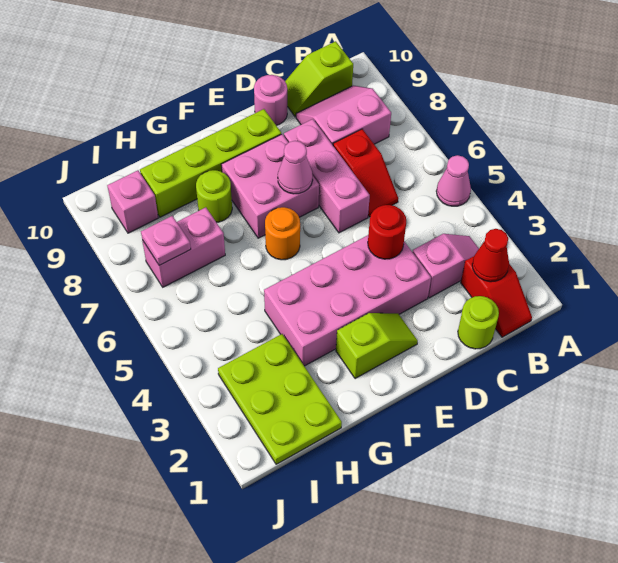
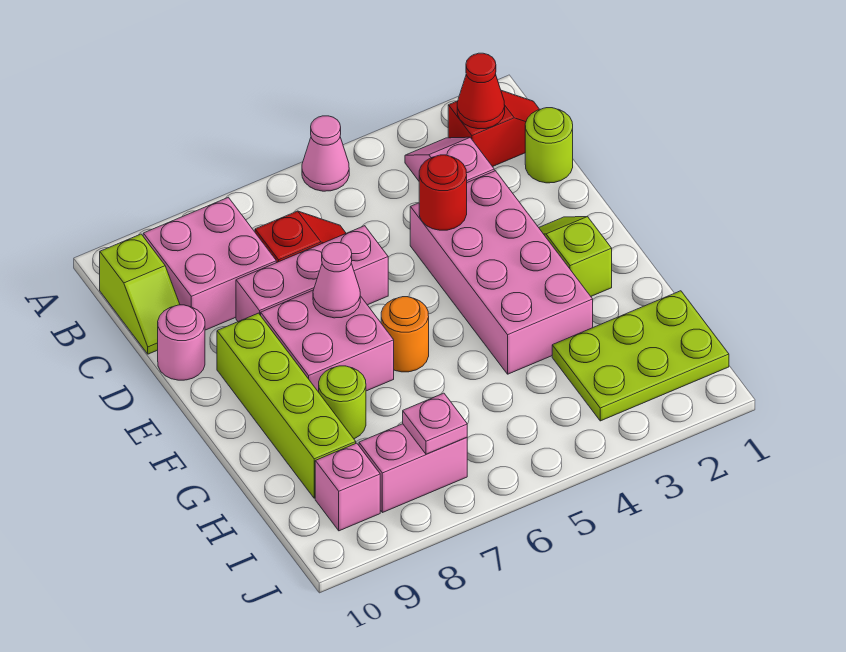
pink slope B8:C9 level 1 top 8 -> pink brick B8:C9 level 1
pink brick H7:I7 level 1 -> pink brick I7:I8 level 1

